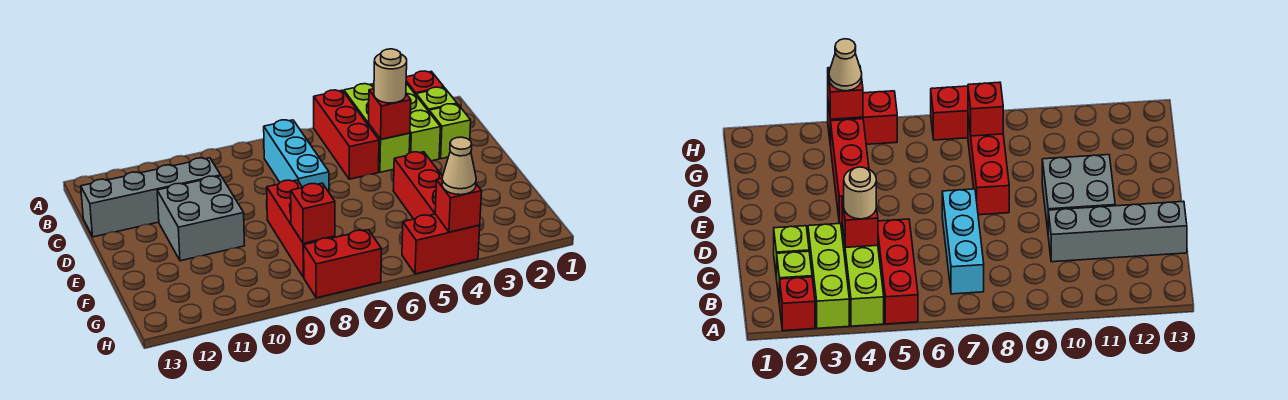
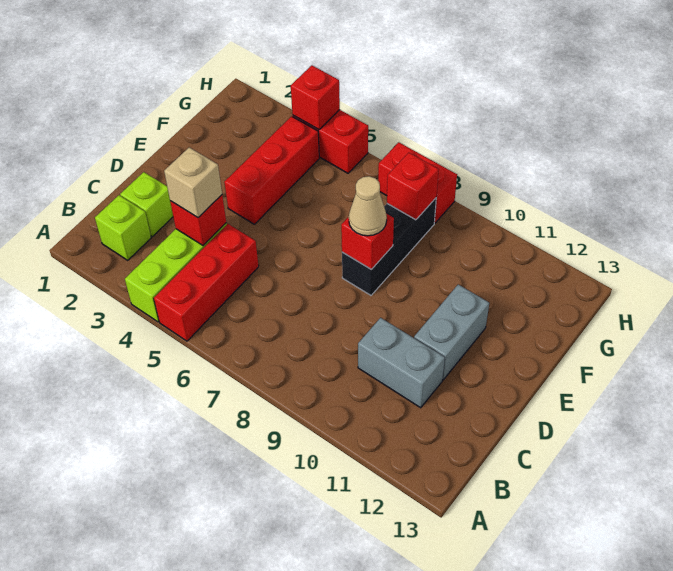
red brick A2 level 1 -> red brick E8 level 2
lime brick A3:C3 level 1 -> none
cyan brick B7:D7 level 1 -> none
tan round brick C4 level 3 -> tan brick C4 level 3
grey brick C10:C13 level 1 -> grey brick C10:C11 level 1
grey brick D10:E11 level 1 -> grey brick D11:E11 level 1
red brick E8:G8 level 1 -> black brick E8:G8 level 1
tan cone H4 level 3 -> tan cone E8 level 3

